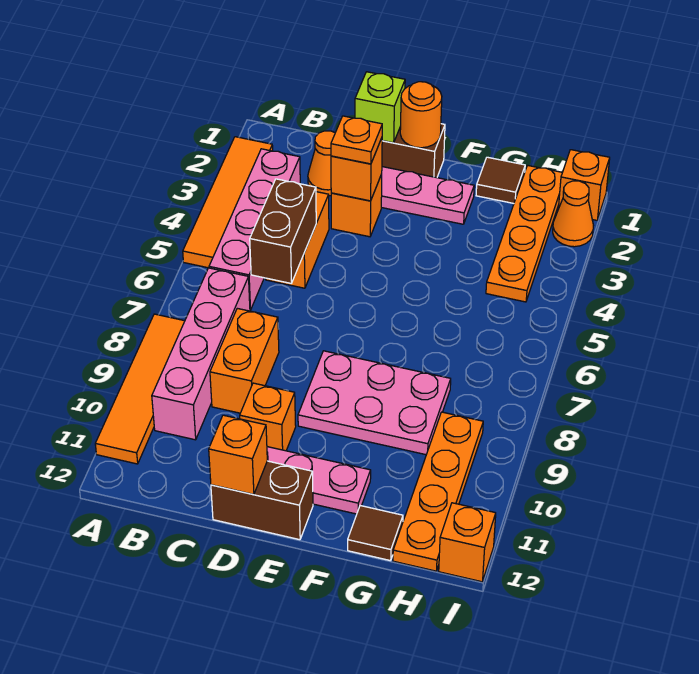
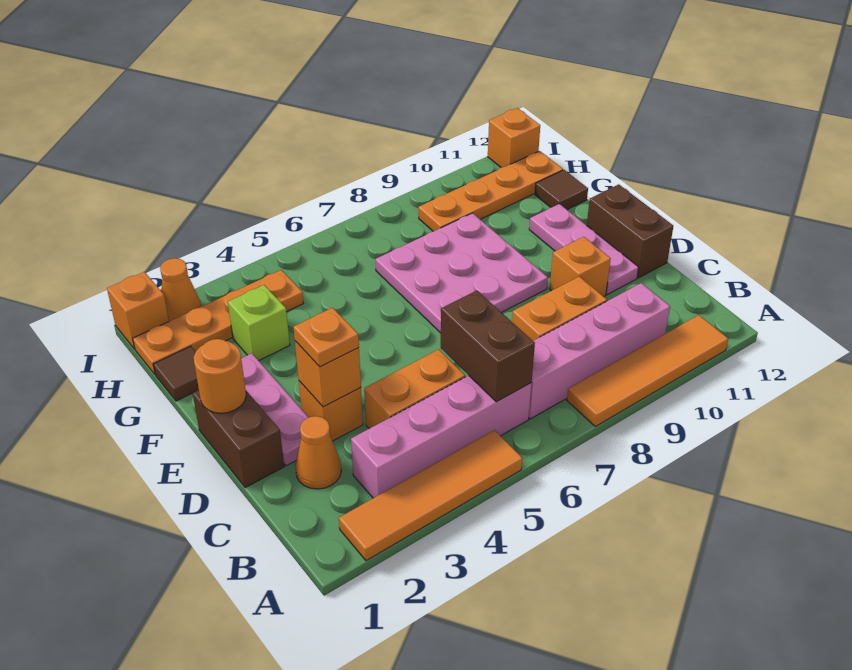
brown brick C5:C6 level 2 -> brown brick B6:C6 level 2
lime brick D1 level 2 -> lime brick G3 level 1
orange brick D12 level 2 -> none
pink plate E8:G9 level 1 -> pink plate E7:G9 level 1

